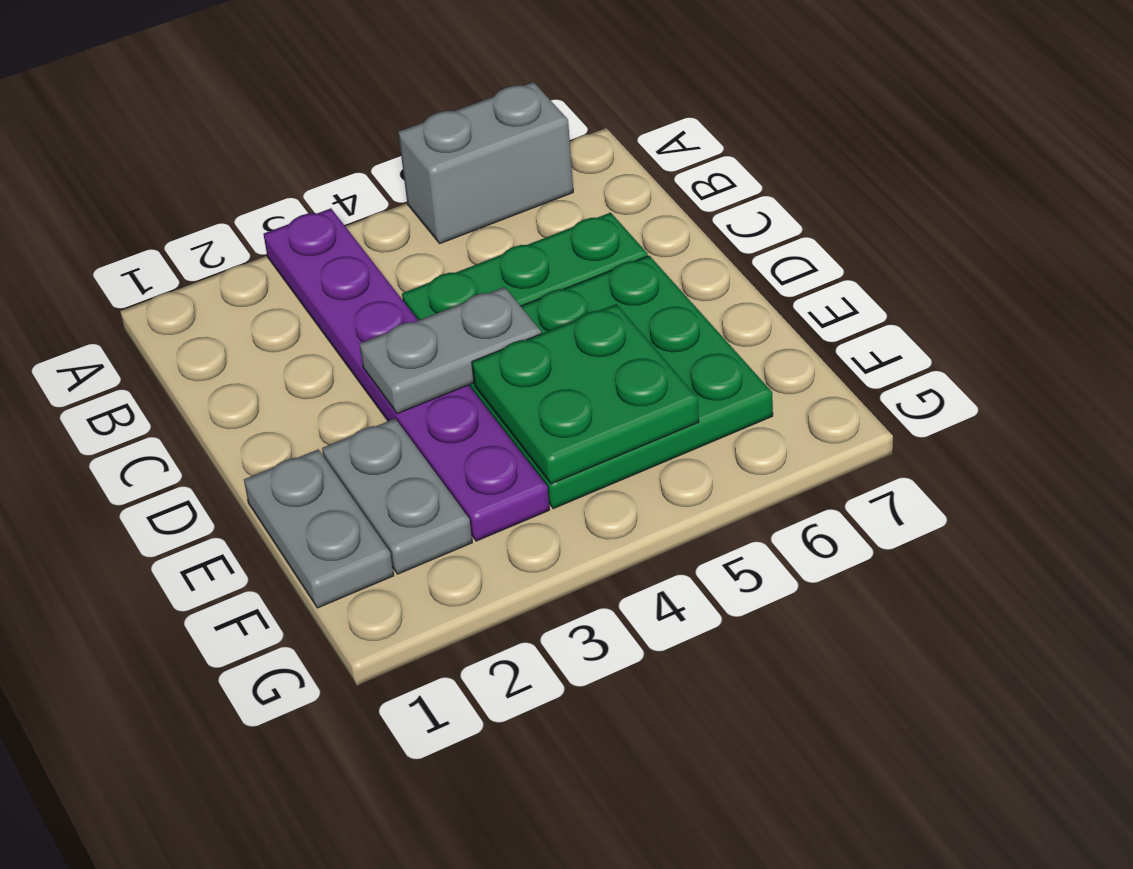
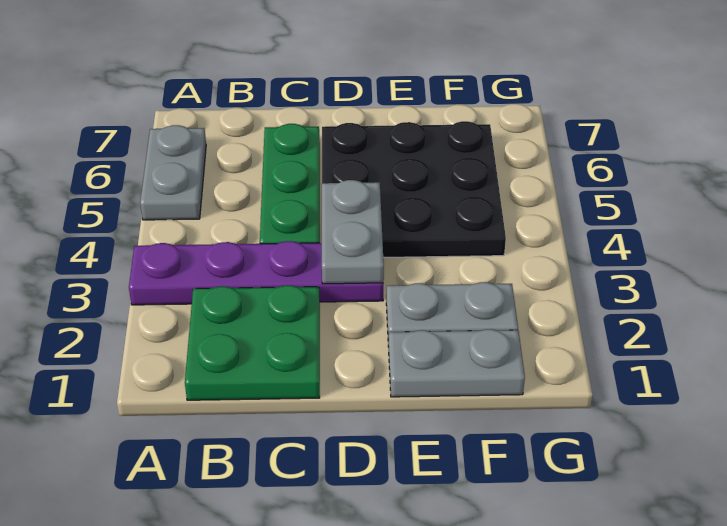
purple plate A3:F3 level 1 -> purple plate A3:D3 level 1
grey brick A5:A6 level 1 -> grey plate A5:A6 level 1
green plate D4:F6 level 1 -> black plate D4:F6 level 1
green plate E4:F5 level 2 -> green plate B1:C2 level 1

